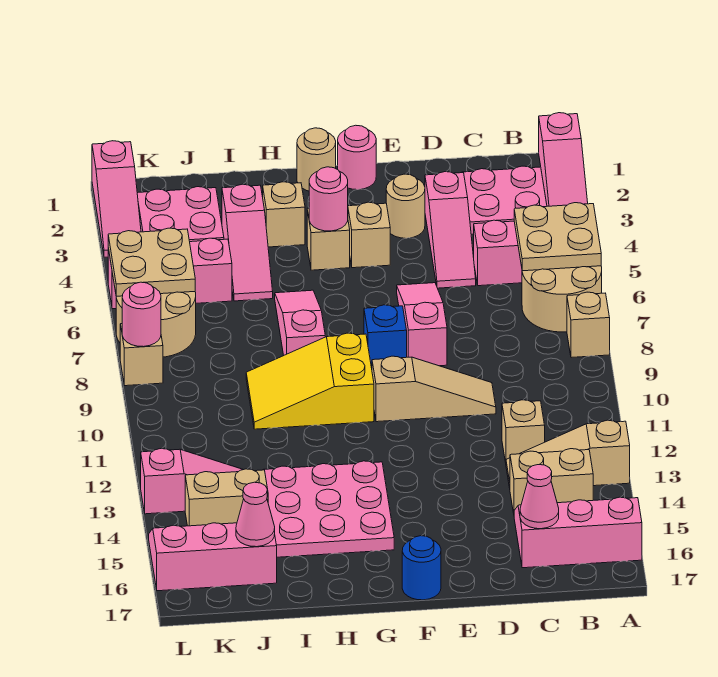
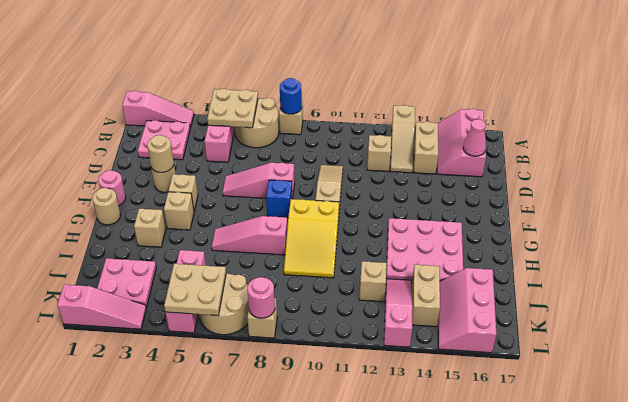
pink slope D3:D5 level 1 top 3 -> none
none -> tan round brick E3 level 2
blue round brick F17 level 1 -> blue round brick A8 level 2
pink round brick G4 level 2 -> none
pink slope I3:I5 level 1 top 3 -> none
none -> tan brick J12 level 1
pink cone J16 level 2 -> none

